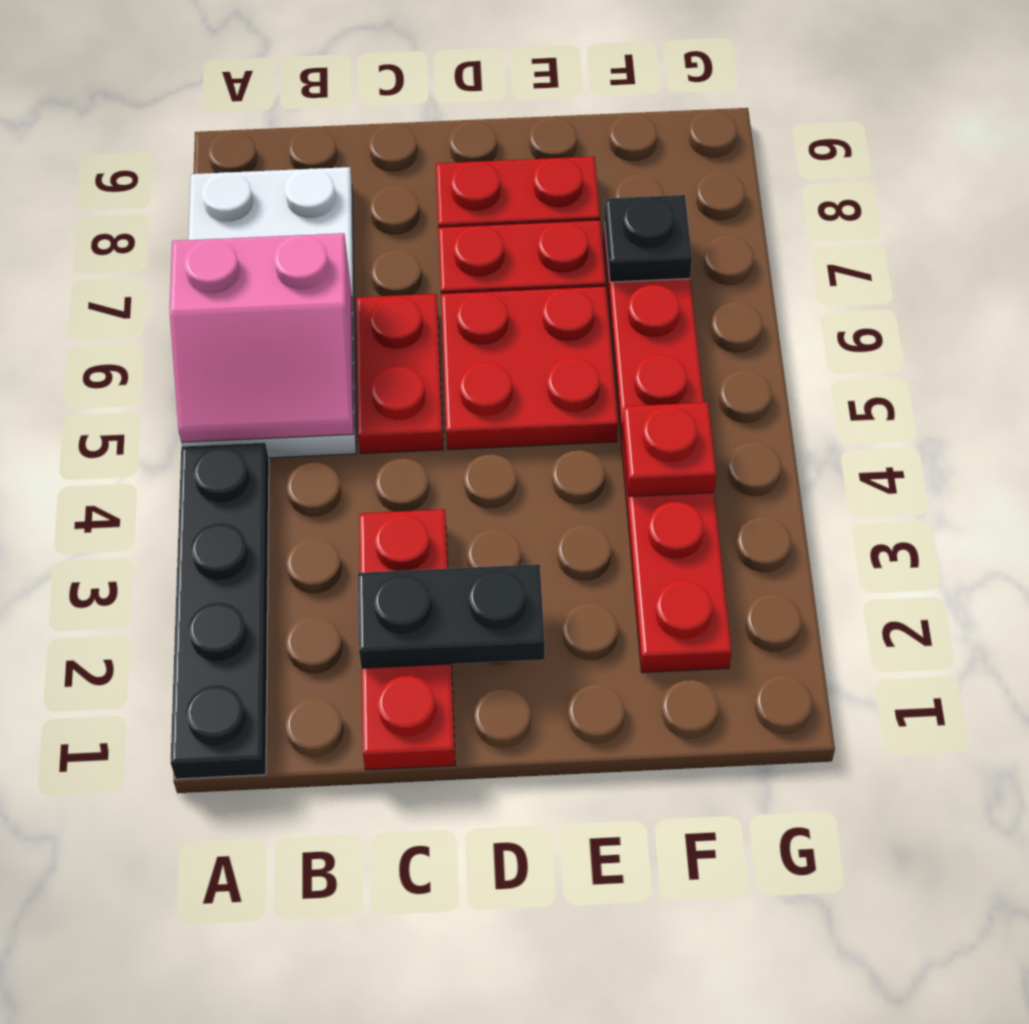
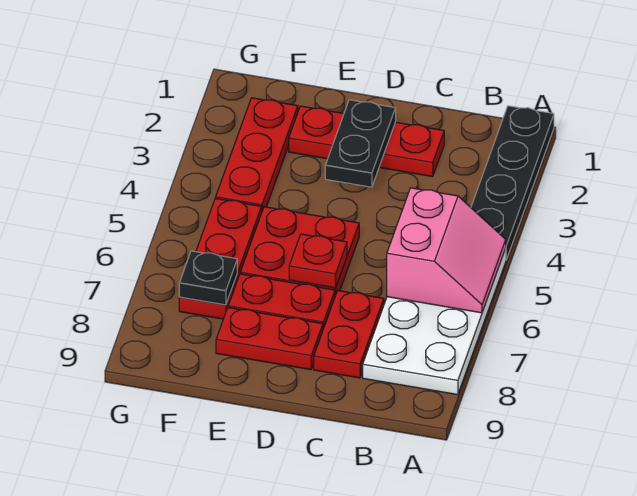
pink slope A5:B6 level 2 top 6 -> pink slope A5:B6 level 2 top B
red plate C1:C3 level 1 -> red plate C2:E2 level 1
black plate C2:D2 level 2 -> black plate D2:D3 level 2
red plate C5:C6 level 1 -> red plate C7:C8 level 1
red plate F4 level 2 -> red plate D6 level 2

